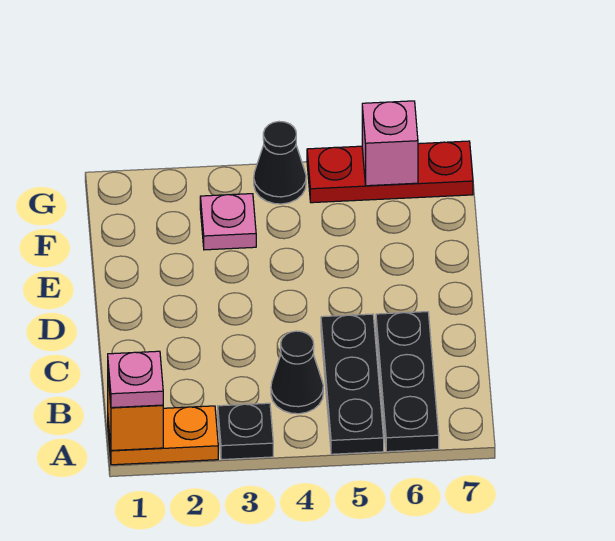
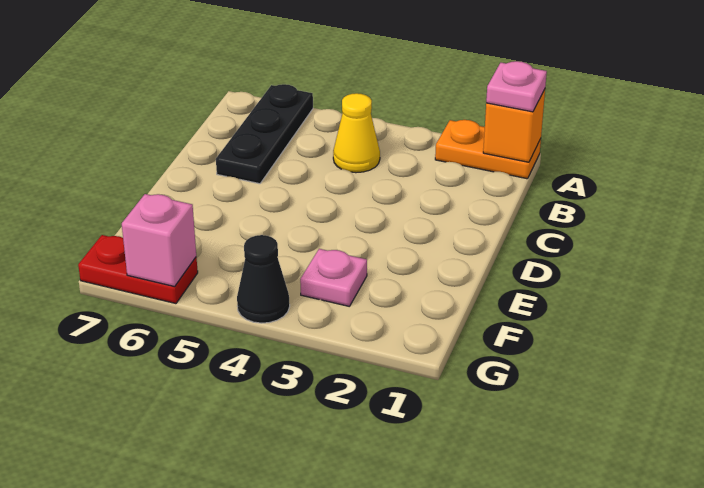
black plate A3 level 1 -> none
black plate A5:C5 level 1 -> none
black cone B4 level 1 -> yellow cone B4 level 1
red plate G5:G7 level 1 -> red plate G6:G7 level 1

